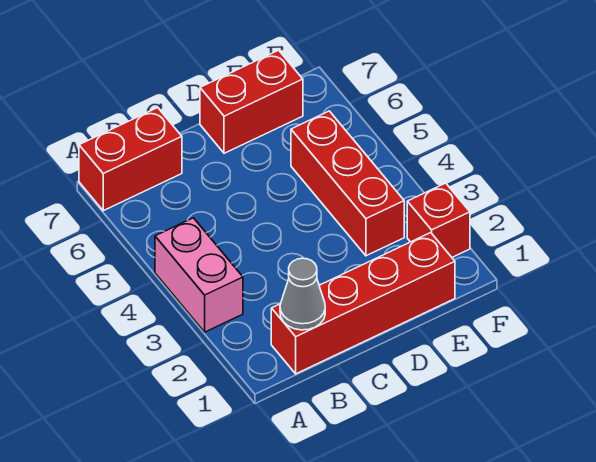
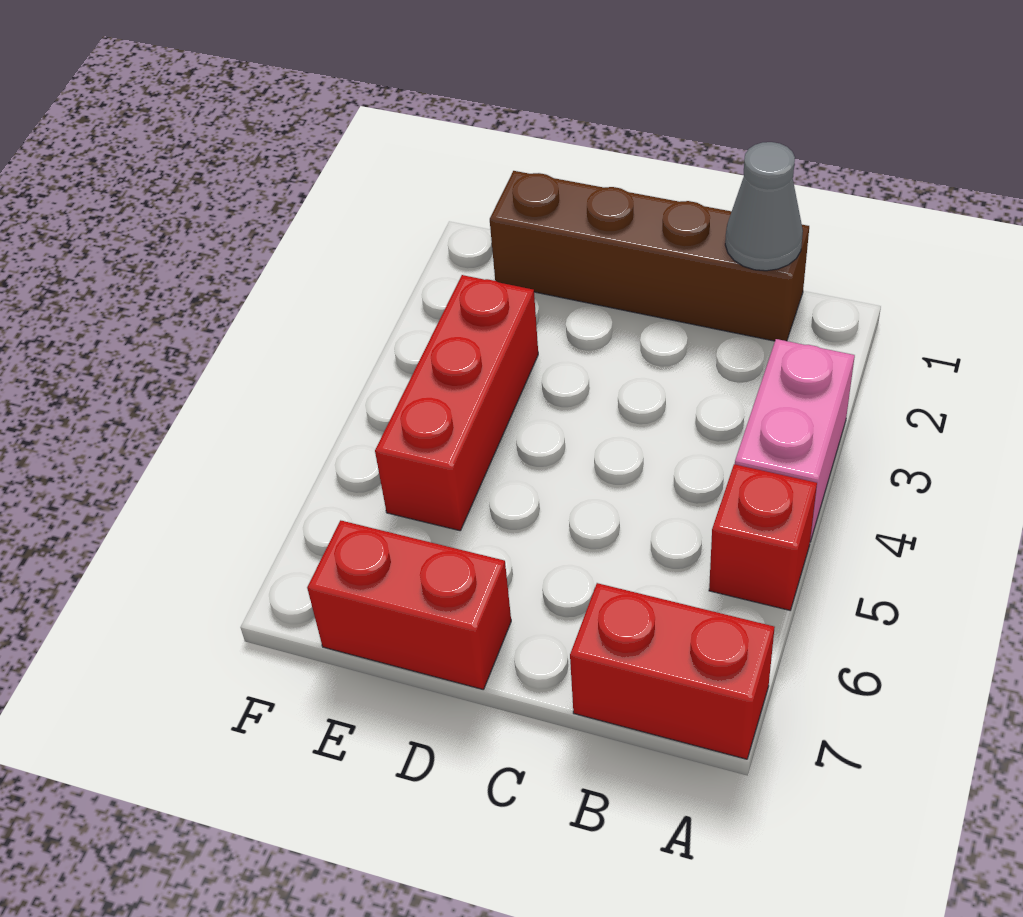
red brick B1:E1 level 1 -> brown brick B1:E1 level 1
red brick F2 level 1 -> red brick A5 level 1

